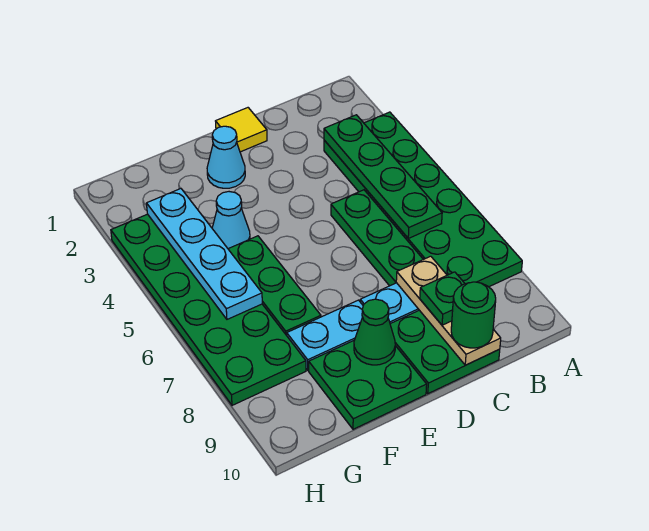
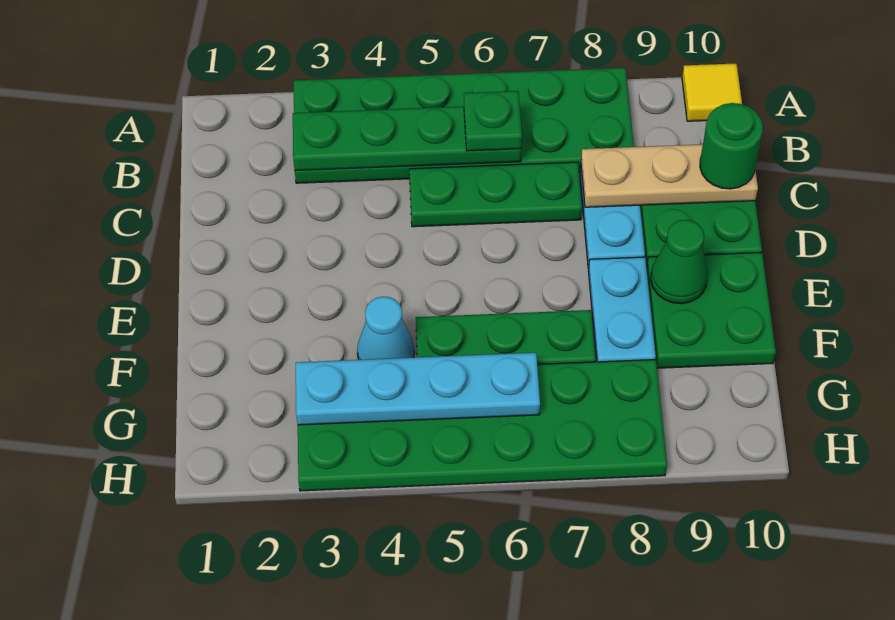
green plate C9 level 3 -> green plate B6 level 3
yellow tile D1 level 1 -> yellow tile A10 level 1
cyan cone E2 level 1 -> none

